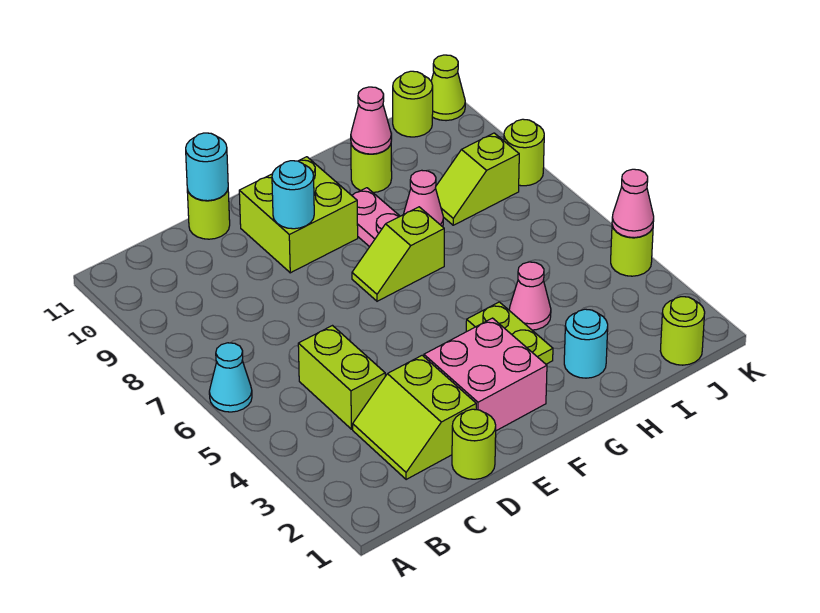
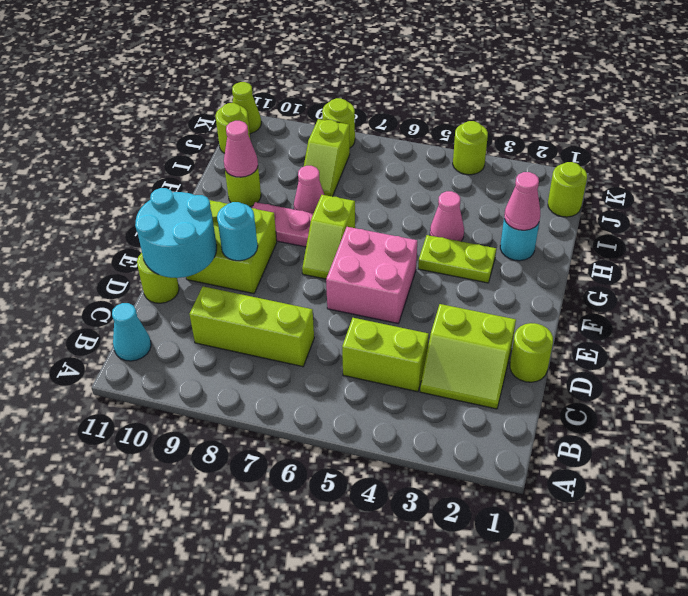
cyan cone A6 level 1 -> cyan cone B11 level 1
none -> lime brick C7:C9 level 1
cyan round brick D11 level 2 -> cyan round brick D10:E11 level 2
pink brick E2:F3 level 1 -> pink brick E5:F6 level 1
pink cone K4 level 2 -> pink cone H2 level 2

